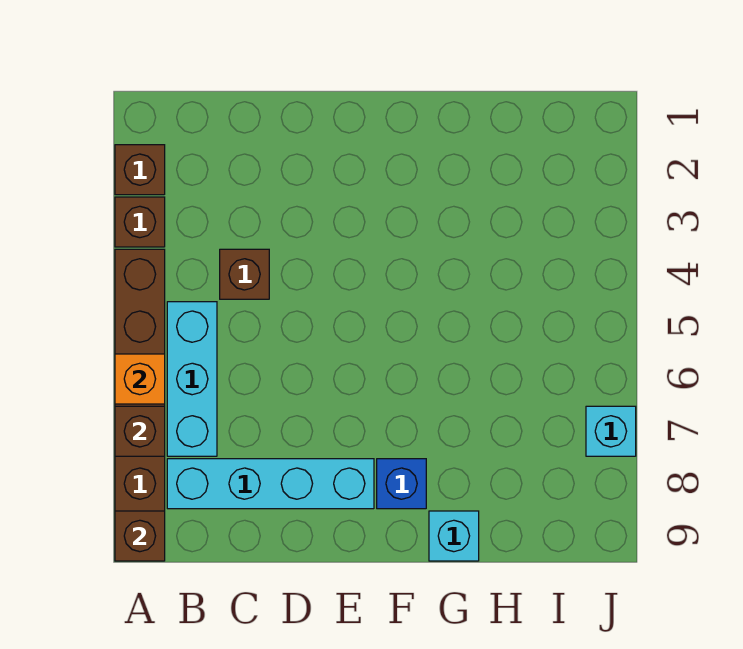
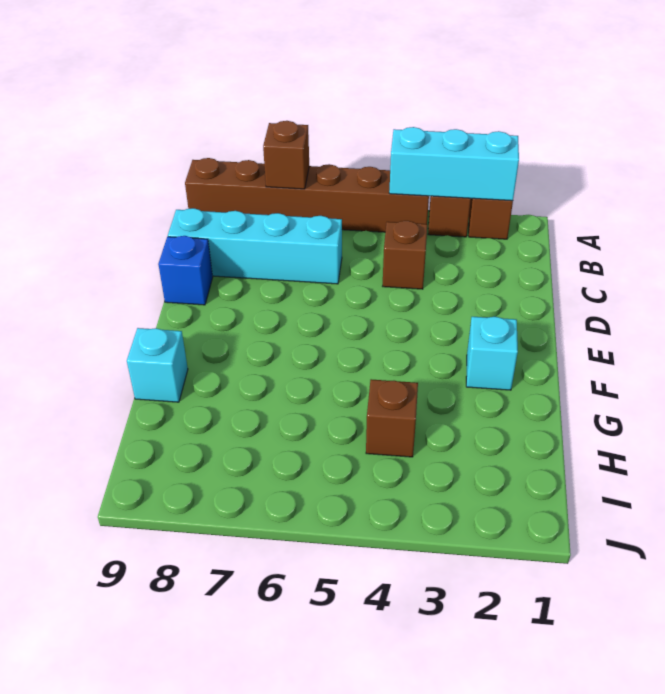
orange brick A6 level 2 -> none
brown brick A9 level 2 -> brown brick H4 level 1
cyan brick B5:B7 level 1 -> cyan brick A2:A4 level 2
cyan brick B8:E8 level 1 -> cyan brick C6:C9 level 1
blue brick F8 level 1 -> blue brick D9 level 1
cyan brick J7 level 1 -> cyan brick F2 level 1

